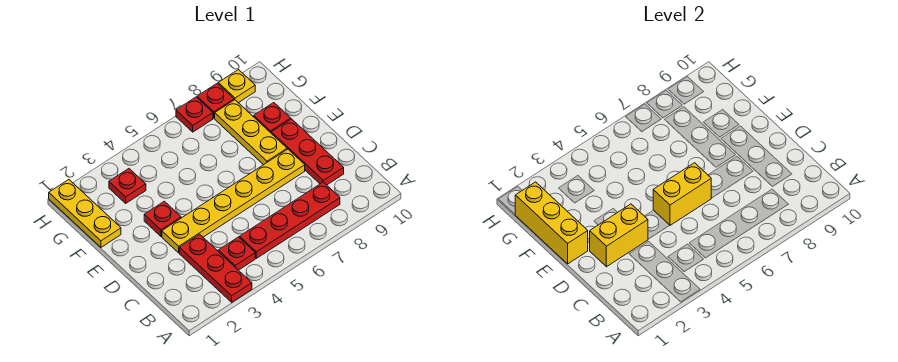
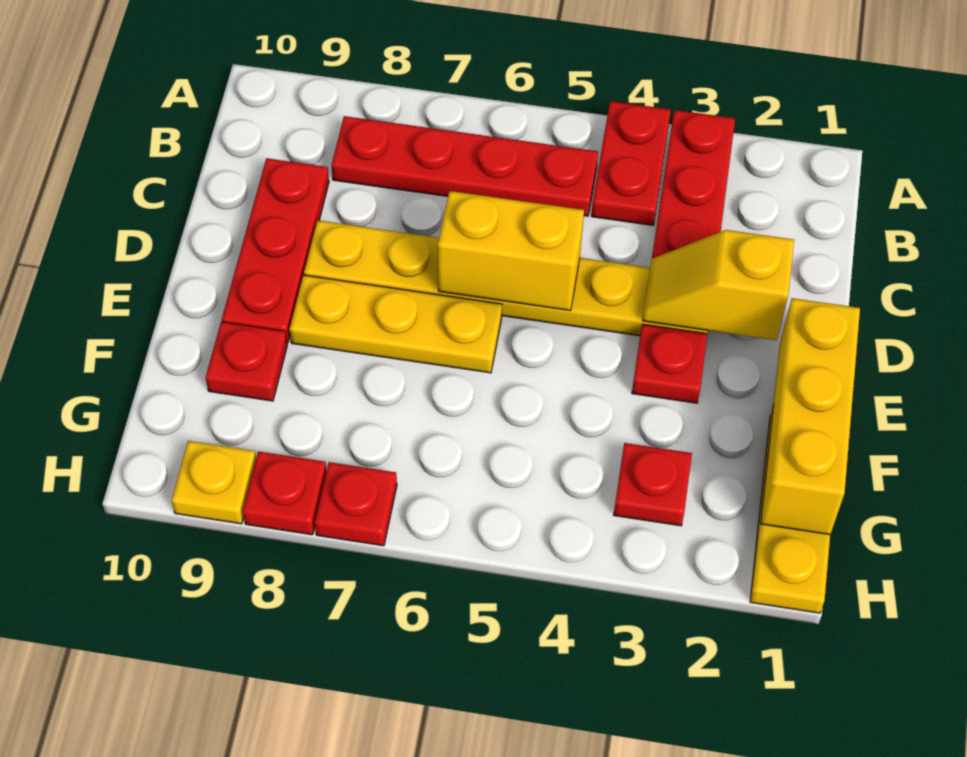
red plate B4 level 1 -> red plate A4:B4 level 1
yellow brick D2:D3 level 2 -> yellow slope D2:D3 level 2 top 2
yellow plate E8:G8 level 1 -> yellow plate E6:E8 level 1

